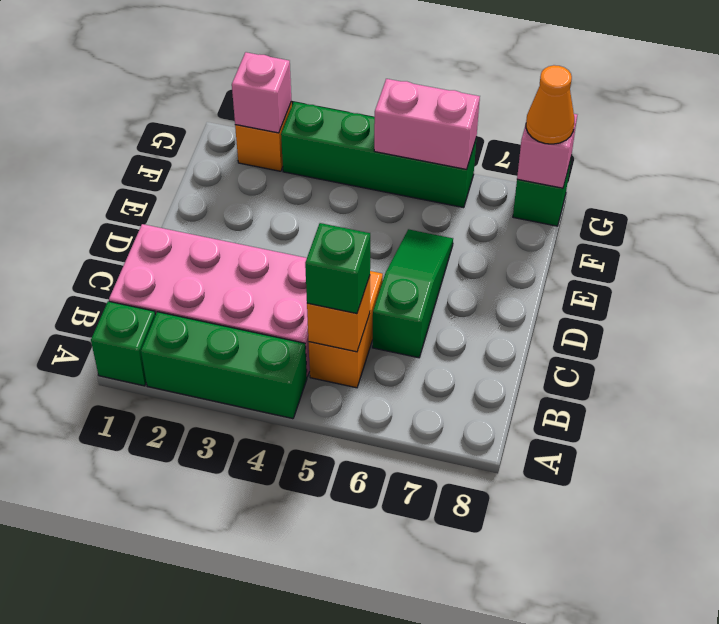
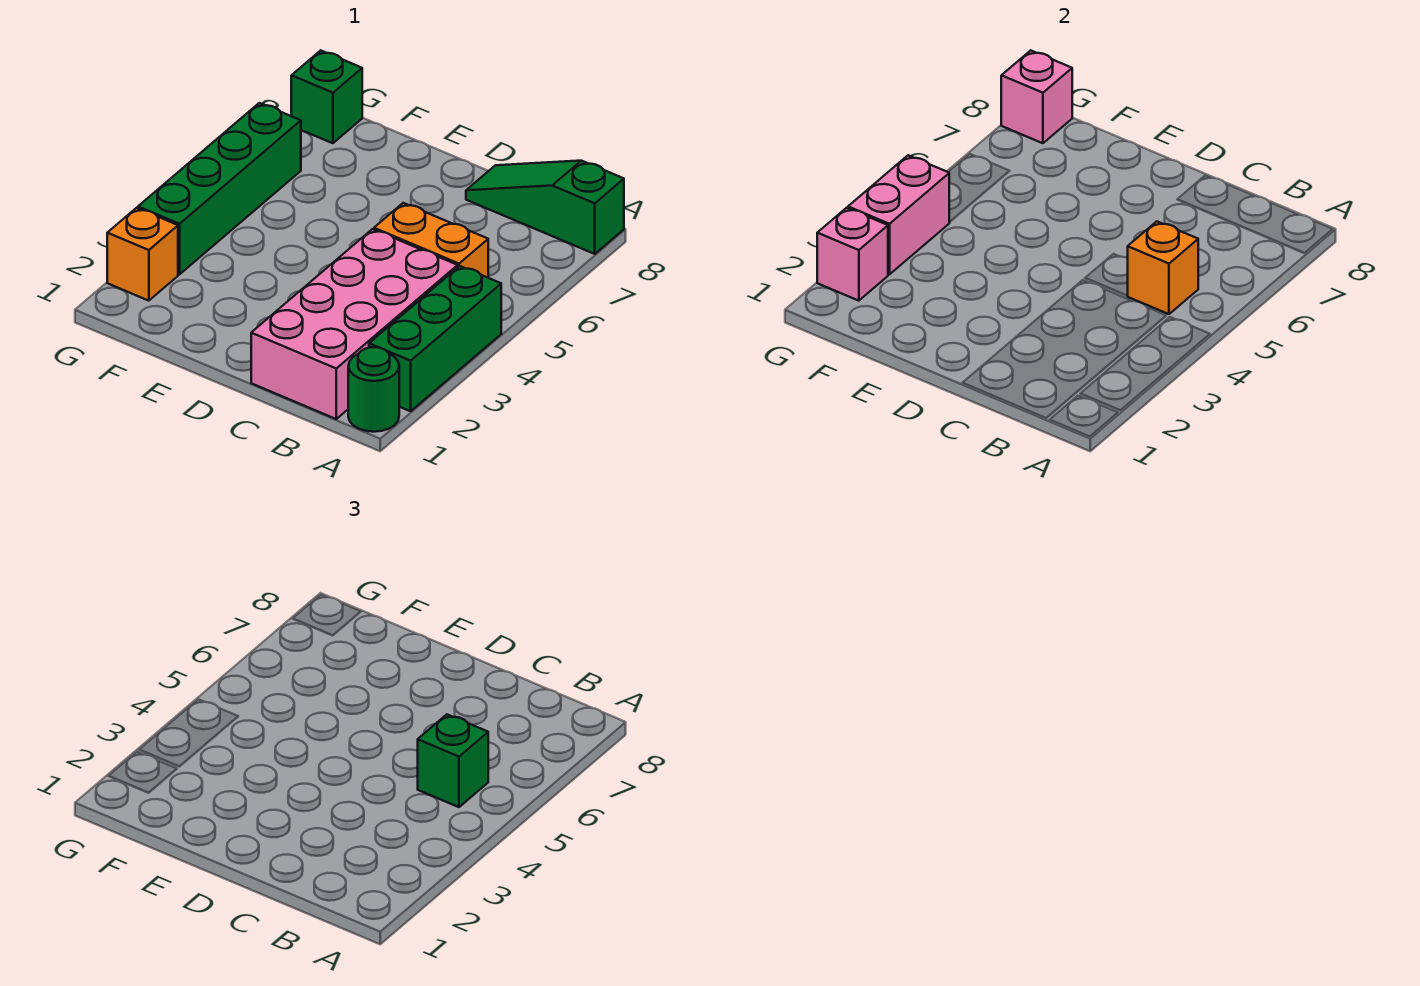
green brick A1 level 1 -> green round brick A1 level 1
green slope C6:E6 level 1 top C -> green slope A8:C8 level 1 top A
pink brick G5:G6 level 2 -> pink brick G3:G4 level 2
orange cone G8 level 3 -> none

